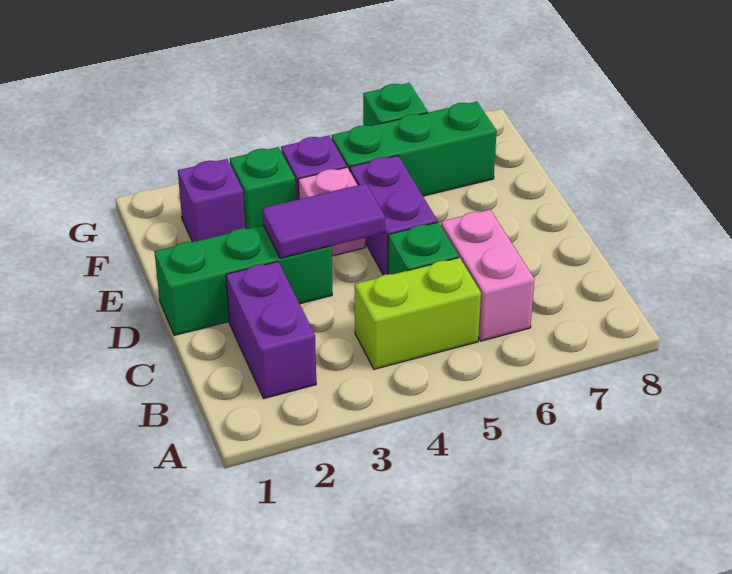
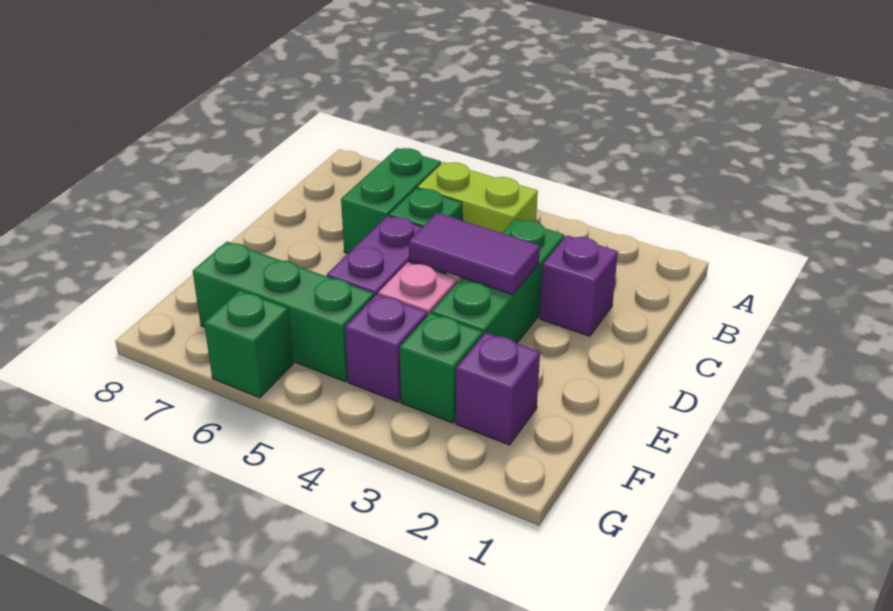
purple brick B2:C2 level 1 -> purple brick C2 level 1
pink brick B6:C6 level 1 -> green brick B6:C6 level 1
green brick D1:D3 level 1 -> green brick C3:E3 level 1

